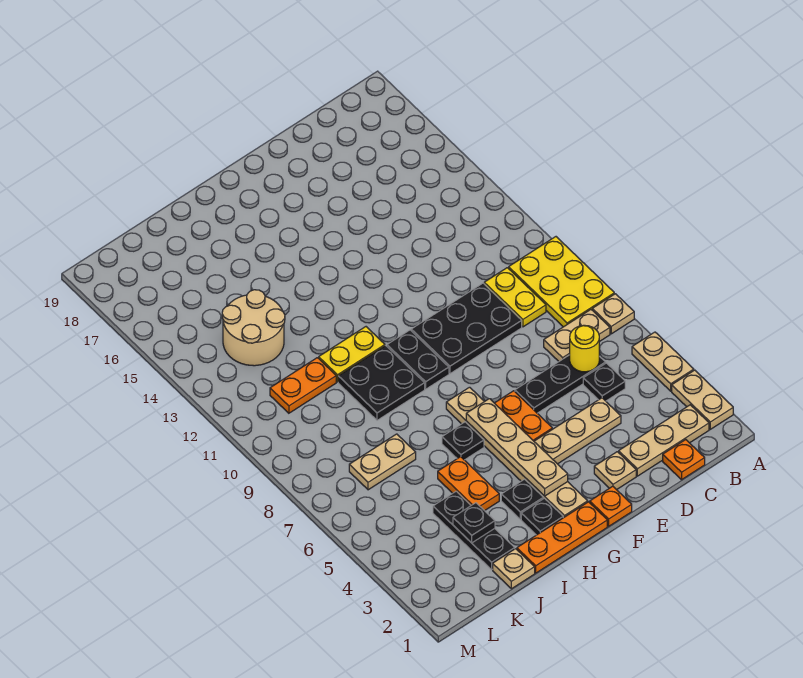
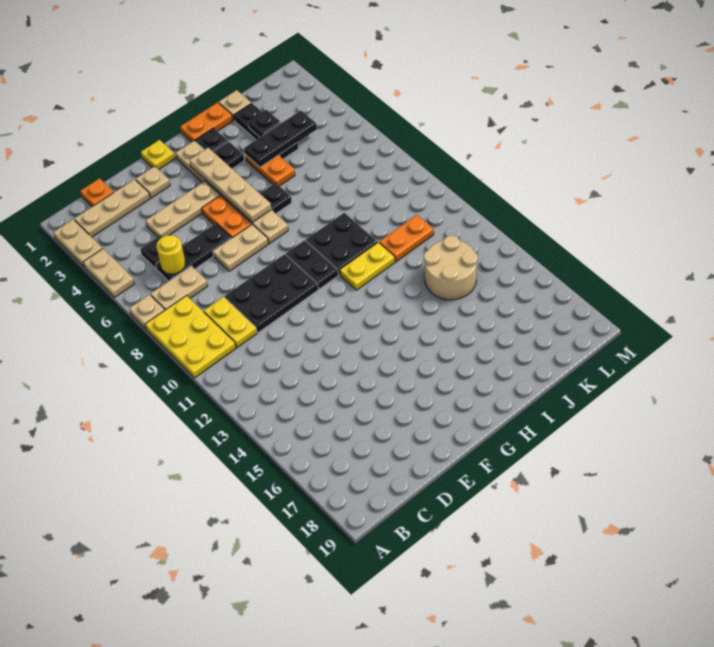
orange plate F1 level 1 -> yellow plate F1 level 1
orange plate G1:I1 level 1 -> orange plate H1:I1 level 1
none -> black plate I4:K4 level 2
tan plate J7:K7 level 1 -> tan plate E7:F7 level 1

